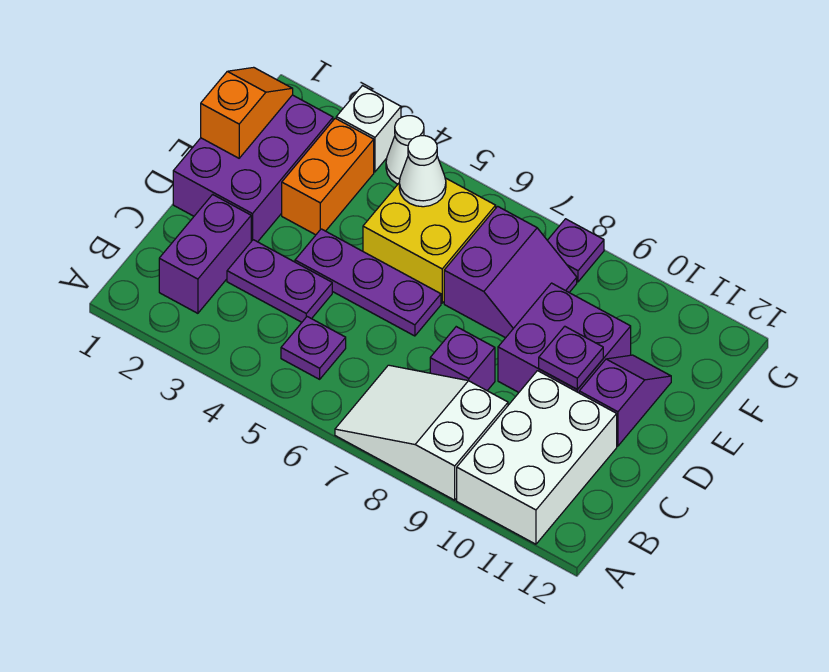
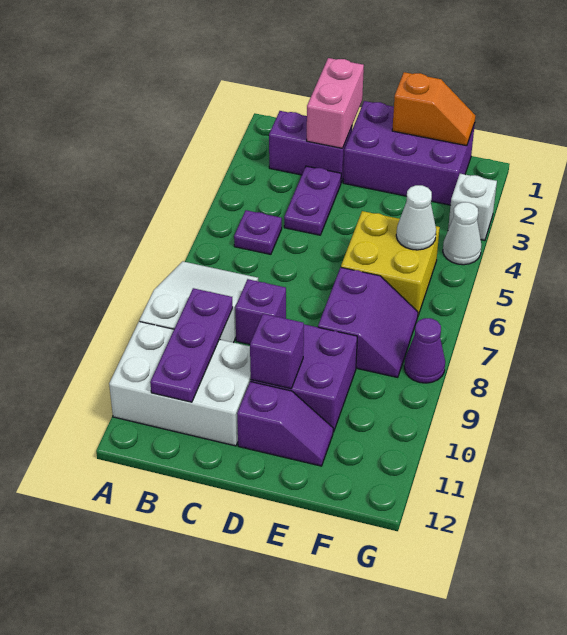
none -> pink brick C1:C2 level 2
purple plate D4:D6 level 1 -> purple plate B9:B11 level 2
purple plate D10 level 2 -> purple brick D10 level 2
orange brick E3:F3 level 1 -> none
purple slope E7:F8 level 1 top 7 -> purple slope E7:F8 level 1 top E
purple plate G8 level 1 -> purple cone G8 level 1

